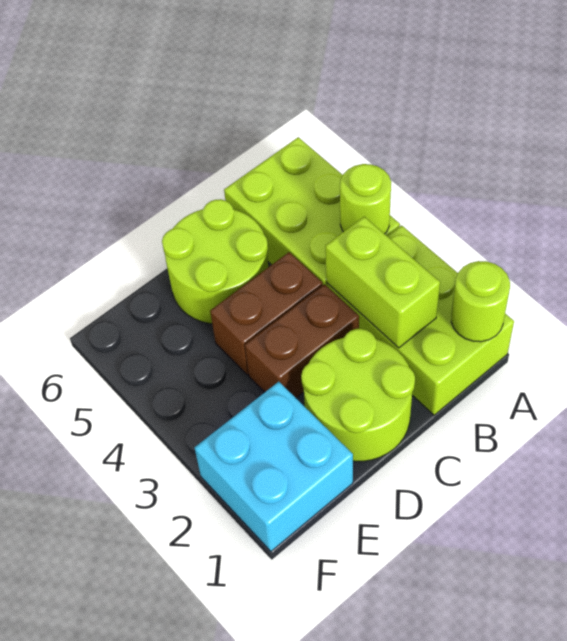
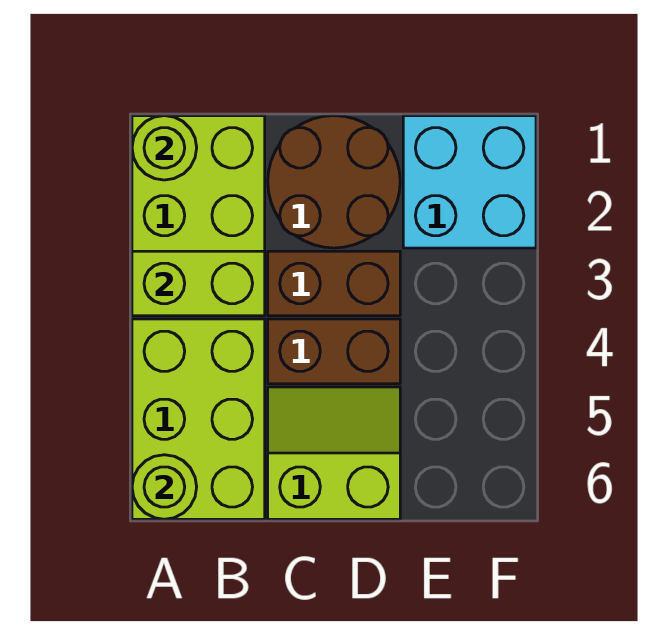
lime round brick A4 level 2 -> lime round brick A6 level 2
lime brick B2:B3 level 2 -> lime brick A3:B3 level 2
lime round brick C1:D2 level 1 -> brown round brick C1:D2 level 1
lime round brick C5:D6 level 1 -> lime slope C5:D6 level 1 top 6

